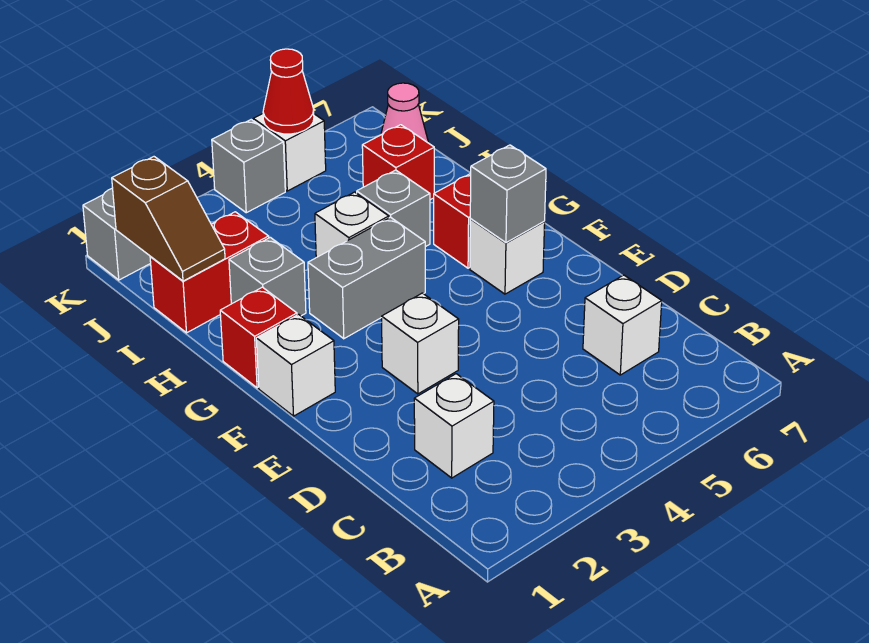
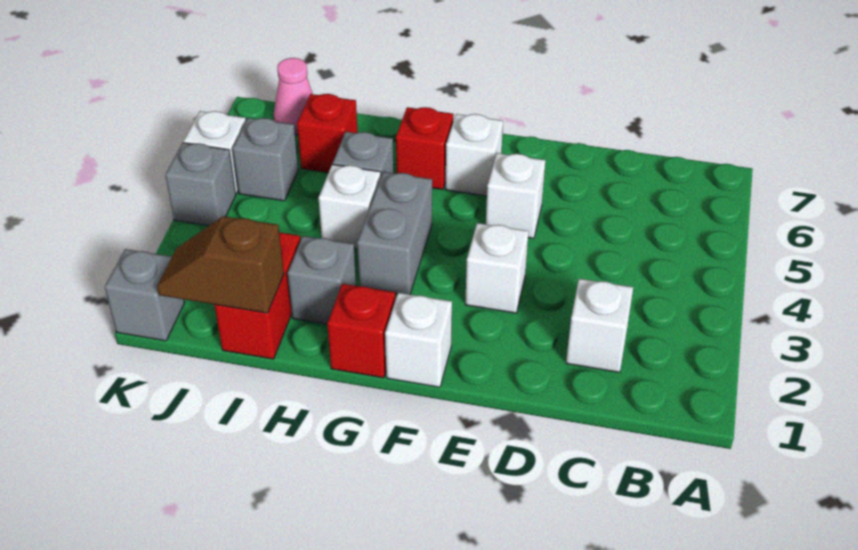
white brick C6 level 1 -> white brick E5 level 1
grey brick F6 level 2 -> grey brick J5 level 1
brown slope I1:J1 level 2 top J -> brown slope I1:J1 level 2 top I
red cone K5 level 2 -> none

